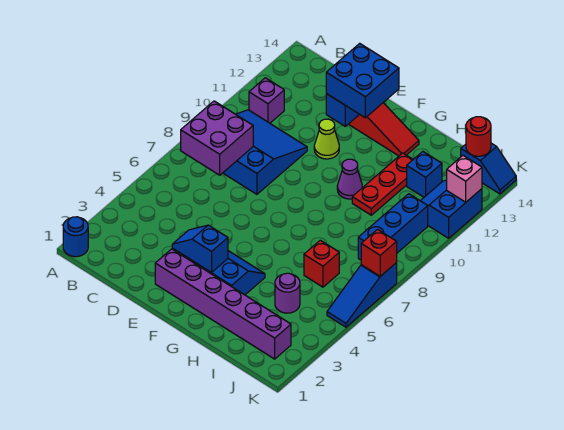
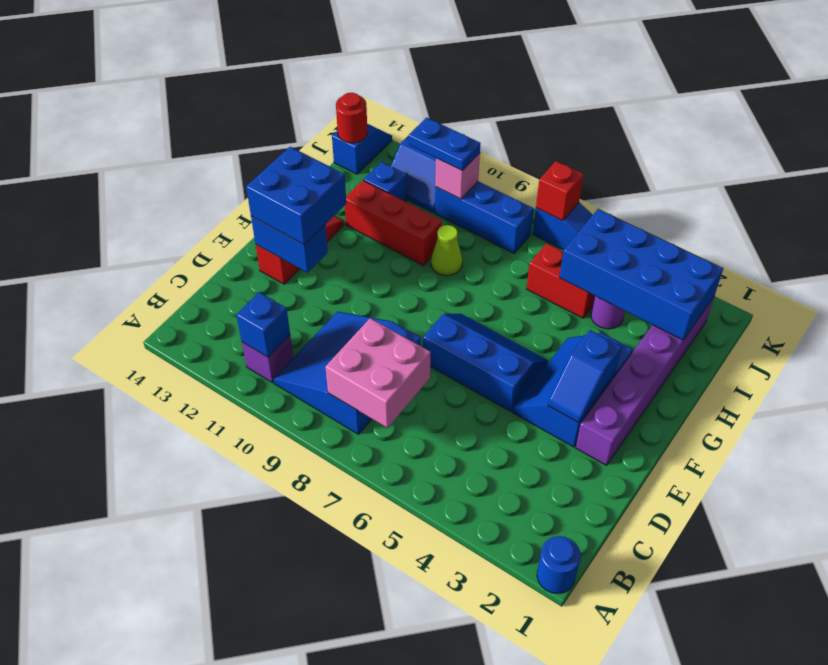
purple brick B7:C8 level 2 -> pink brick B7:C8 level 2
none -> blue brick B11 level 2
none -> blue slope E5:F7 level 1 top E
lime cone E11 level 1 -> lime cone H9 level 1
purple cone G10 level 1 -> none
red plate H10:H12 level 1 -> red brick H10:H12 level 1
none -> blue brick I2:J5 level 2
red brick I6 level 1 -> red brick I5:I6 level 1
none -> blue plate J10:J11 level 3
pink brick K12 level 2 -> pink brick J10 level 2

